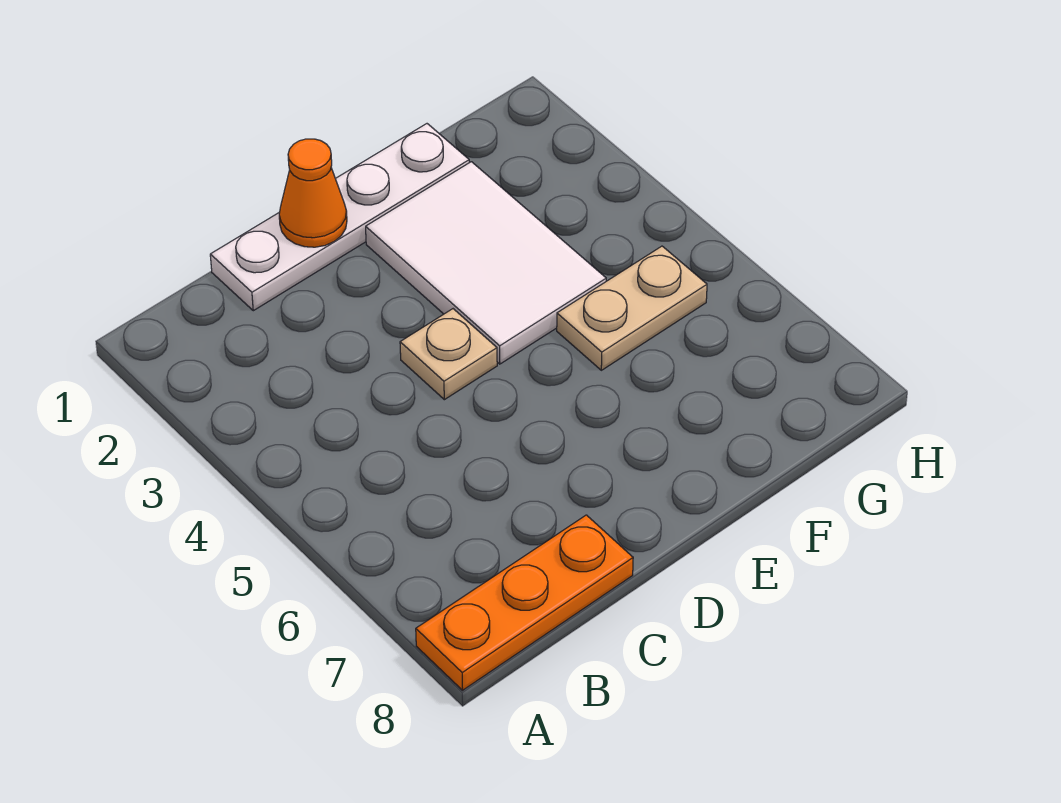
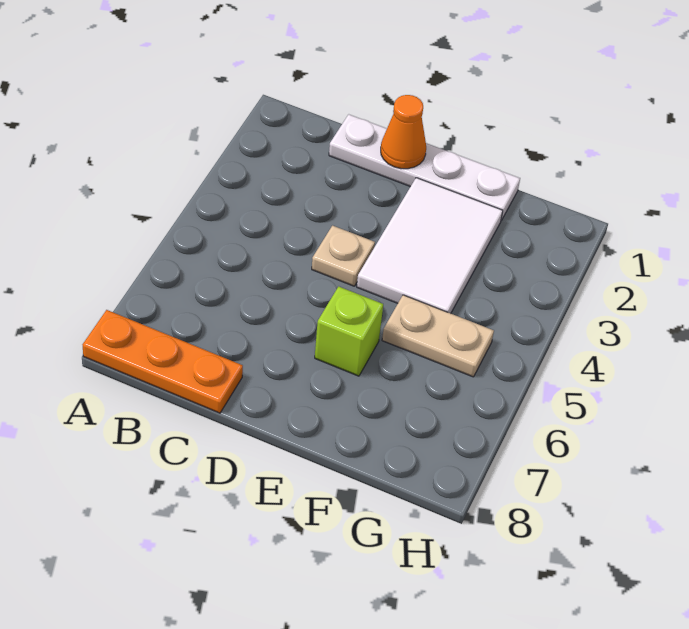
none -> lime brick E6 level 1

